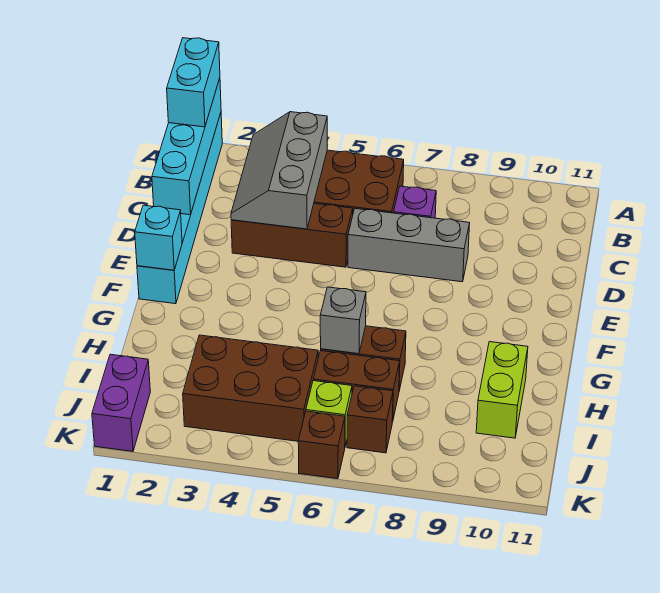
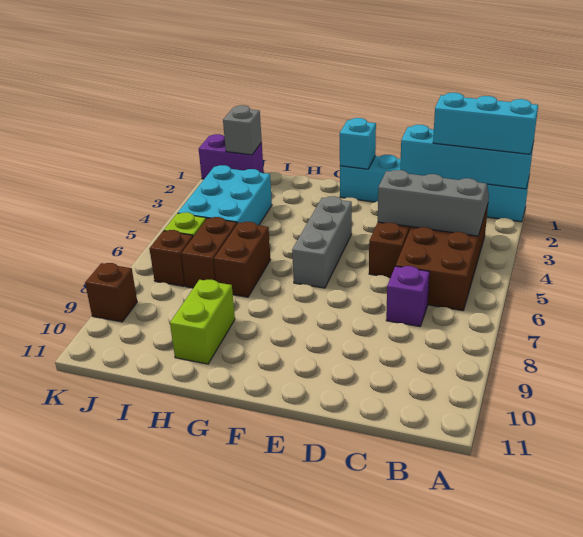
cyan brick A1:B1 level 3 -> cyan brick A1:C1 level 3
grey brick D6:D8 level 1 -> grey brick F4:F6 level 1
grey brick H6 level 2 -> grey brick J1 level 2
lime brick H10:I10 level 1 -> lime brick H9:H10 level 1
brown brick I3:J5 level 1 -> cyan brick I3:J5 level 1
brown brick K6 level 1 -> brown brick K9 level 1

